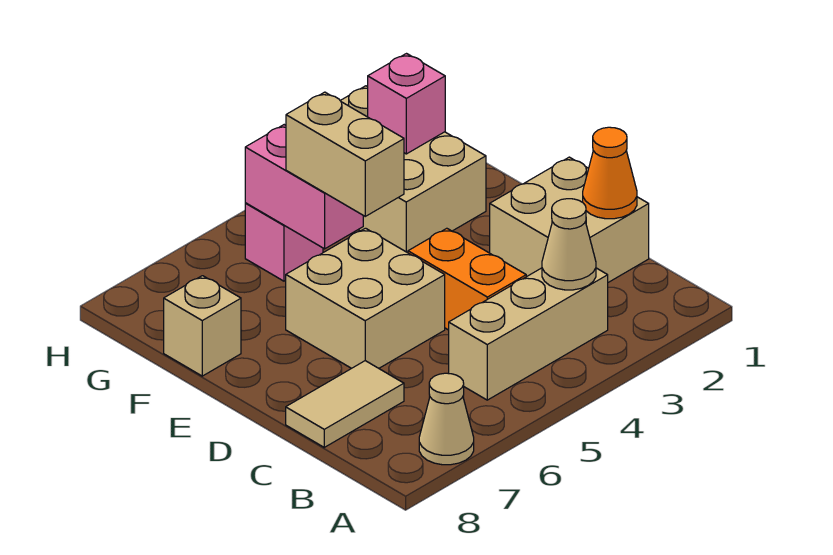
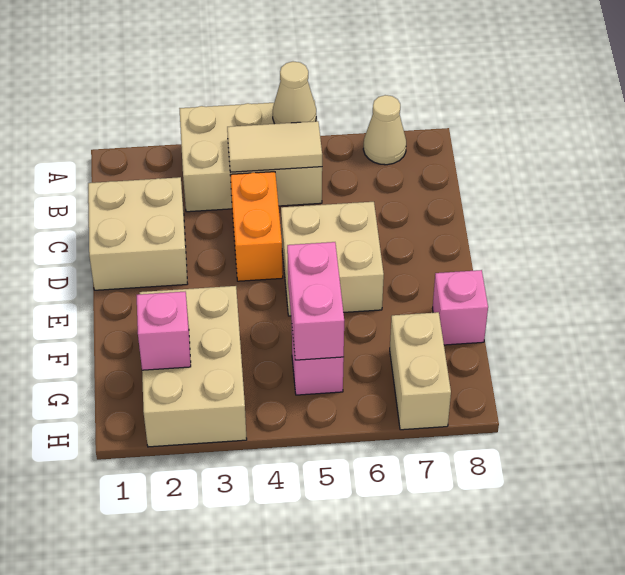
tan brick B3:B5 level 1 -> tan brick A3:B5 level 1
tan cone B3 level 2 -> tan cone A5 level 2
orange cone C1 level 2 -> none
tan tile C7:C8 level 1 -> tan tile B4:B5 level 2
tan brick E5:F5 level 3 -> tan brick G7:H7 level 1
tan brick F8 level 1 -> pink brick F8 level 1

